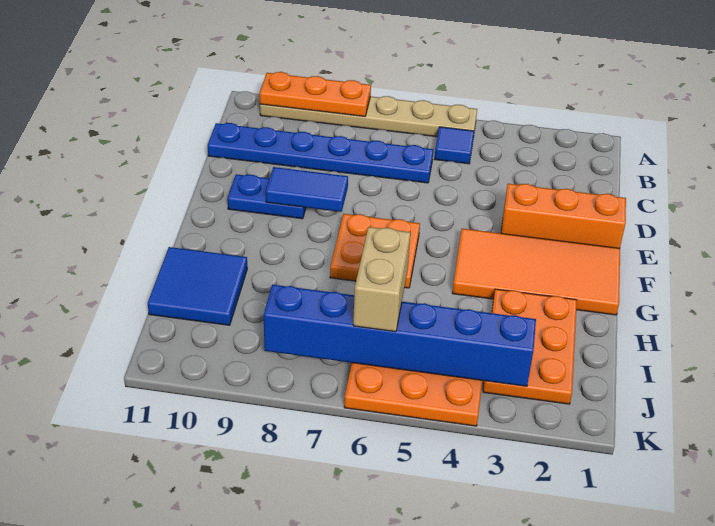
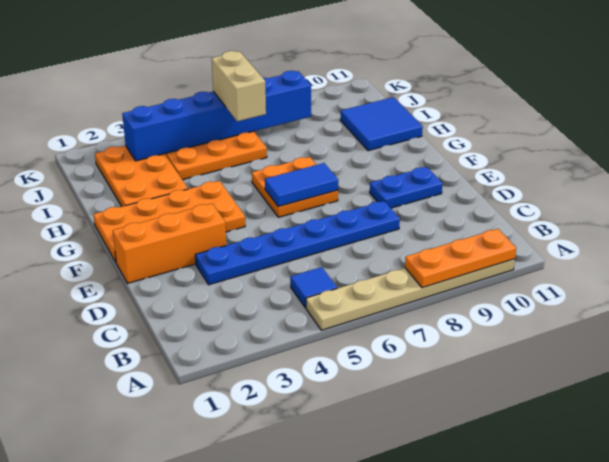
blue plate C6:C11 level 1 -> blue plate D3:D8 level 1
blue tile E8:E9 level 2 -> blue tile F6:F7 level 2
orange tile F1:G4 level 1 -> orange plate F1:G4 level 1

